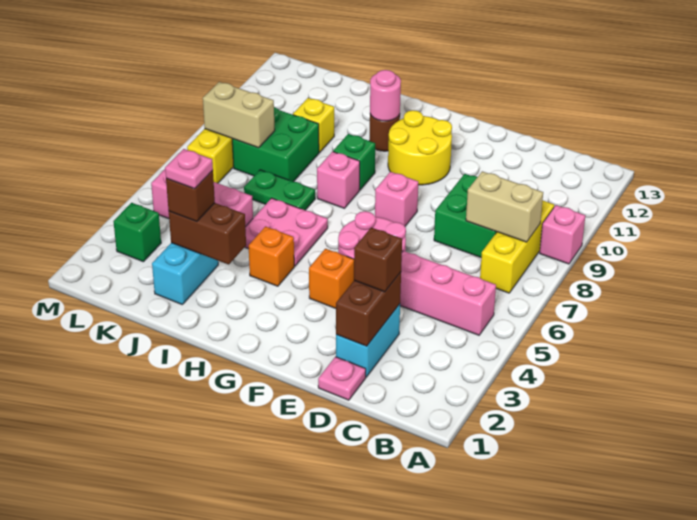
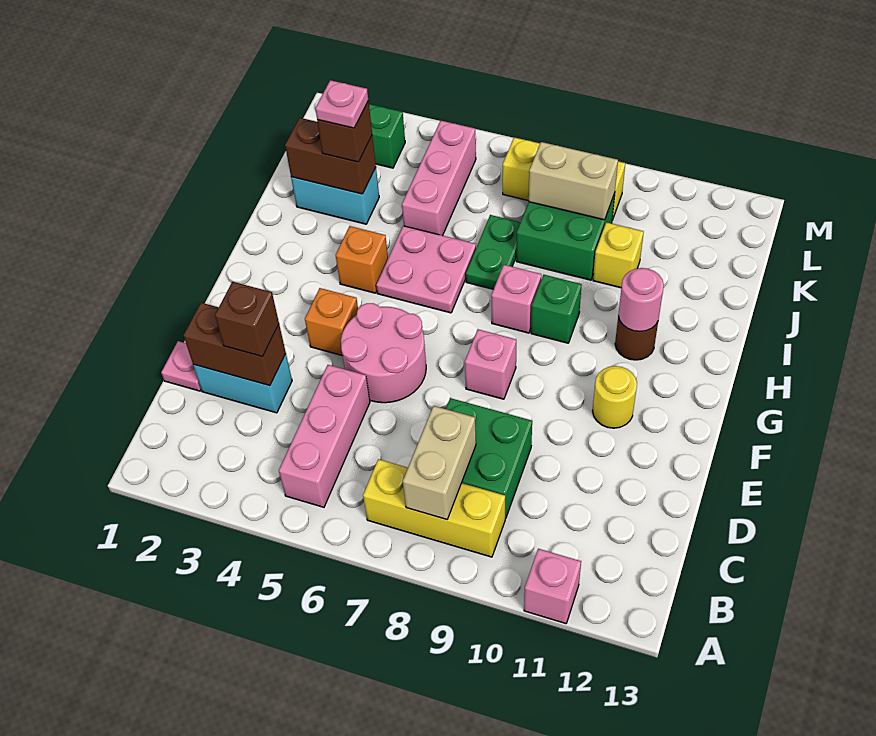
pink brick A9 level 1 -> pink brick A11 level 1
yellow round brick F10:G11 level 1 -> yellow round brick F11 level 1
brown brick I3:J3 level 2 -> brown brick J2:J3 level 2
tan brick K8:L8 level 2 -> tan brick K8:K9 level 2

